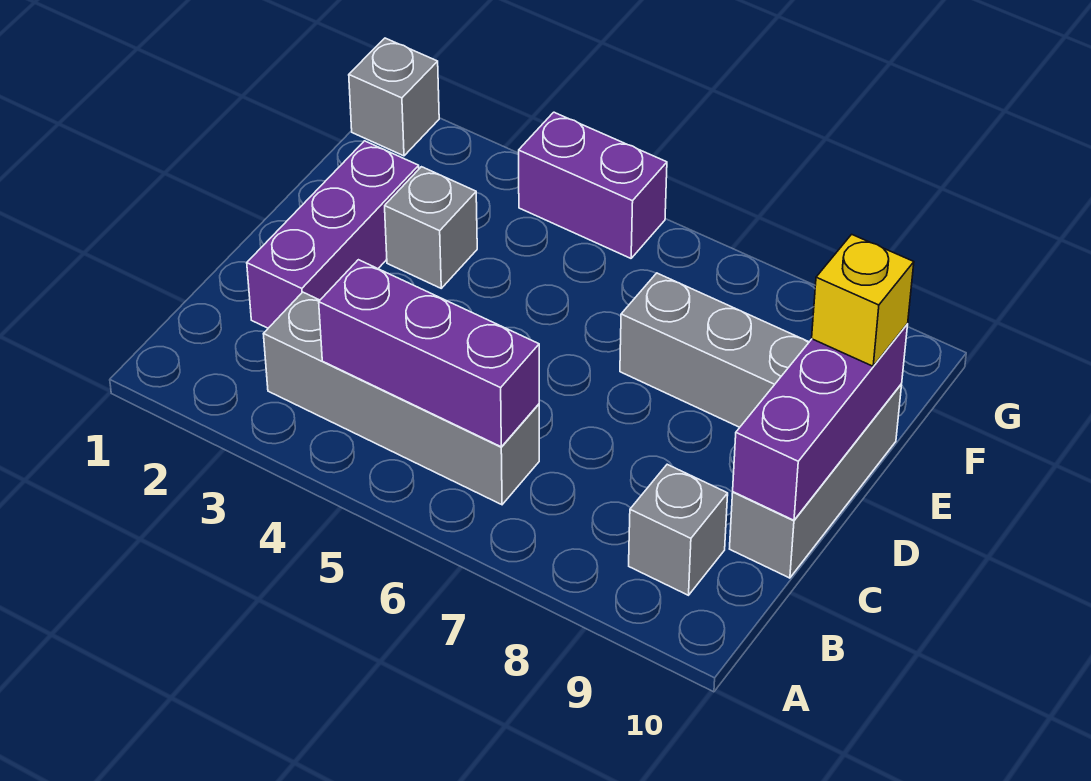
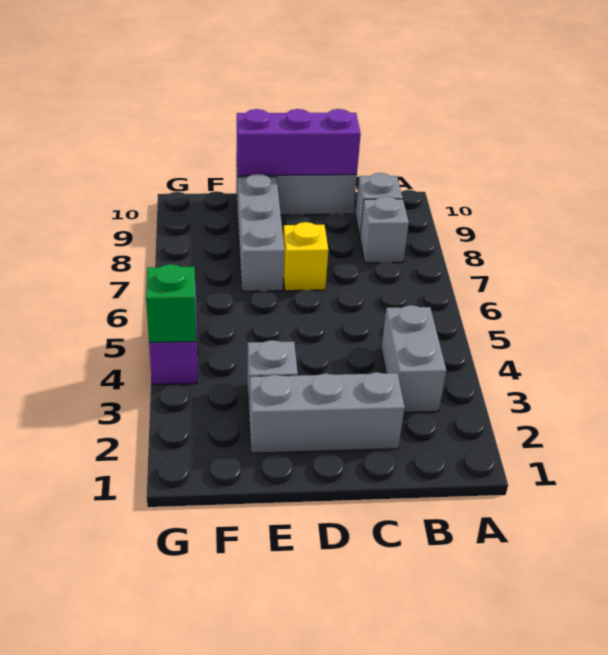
grey brick B3:B6 level 1 -> grey brick B3:B4 level 1
purple brick B4:B6 level 2 -> none
purple brick C2:E2 level 1 -> grey brick C2:E2 level 1
yellow brick E10 level 3 -> yellow brick D7 level 1
grey brick G1 level 1 -> grey brick B8 level 1
none -> green brick G4 level 2

